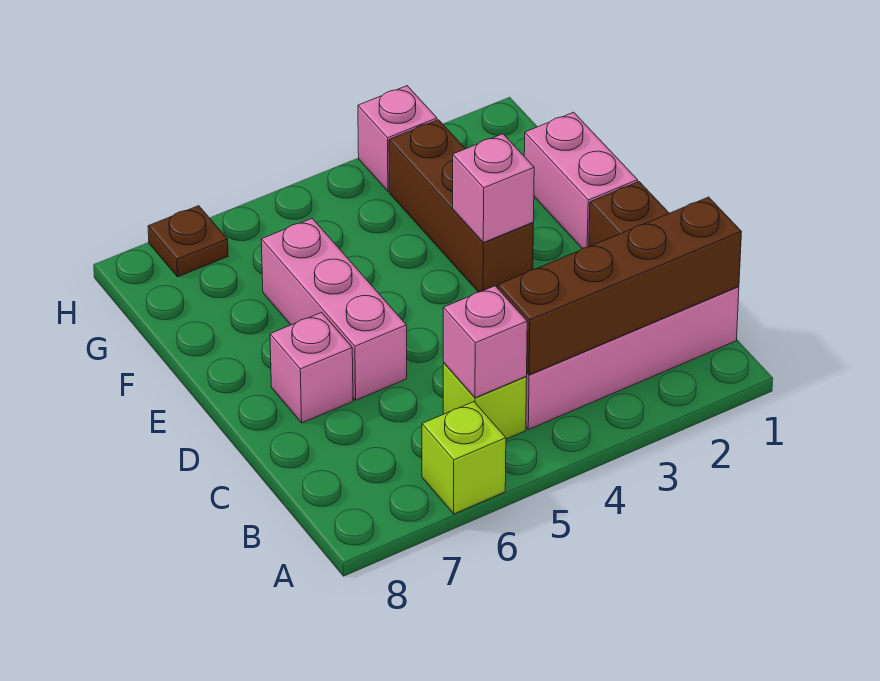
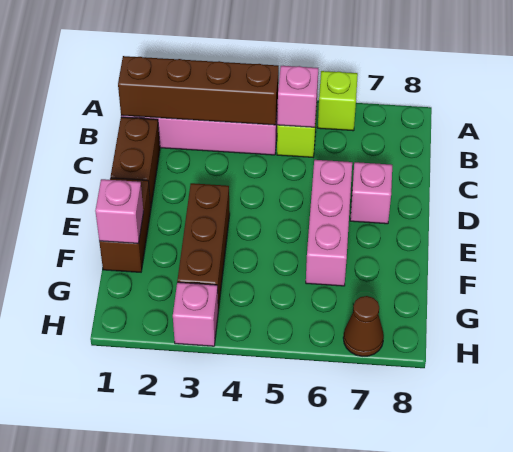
pink brick E1:F1 level 1 -> brown brick E1:F1 level 1
pink brick E3 level 2 -> pink brick F1 level 2
brown plate H7 level 1 -> brown cone H7 level 1

